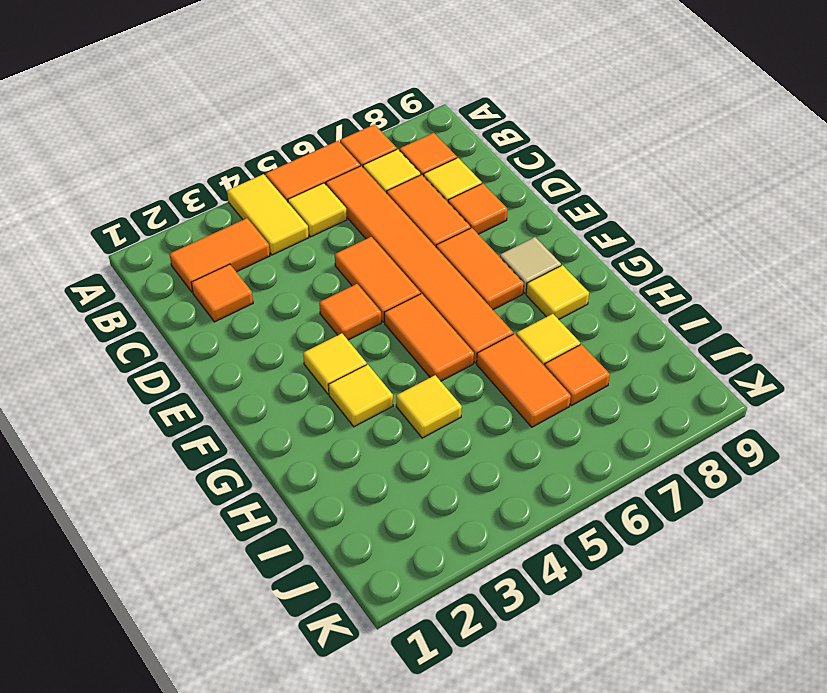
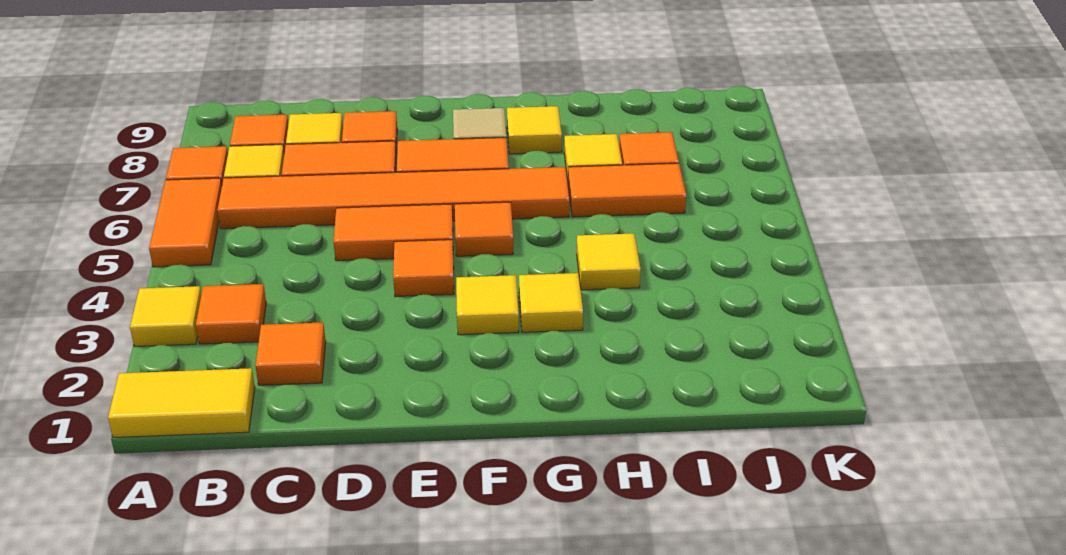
yellow tile A4:B4 level 1 -> yellow tile A1:B1 level 1
orange tile B2:B3 level 1 -> orange tile B3 level 1
yellow tile B5 level 1 -> yellow tile A3 level 1
orange tile F5:G5 level 1 -> orange tile F5 level 1

